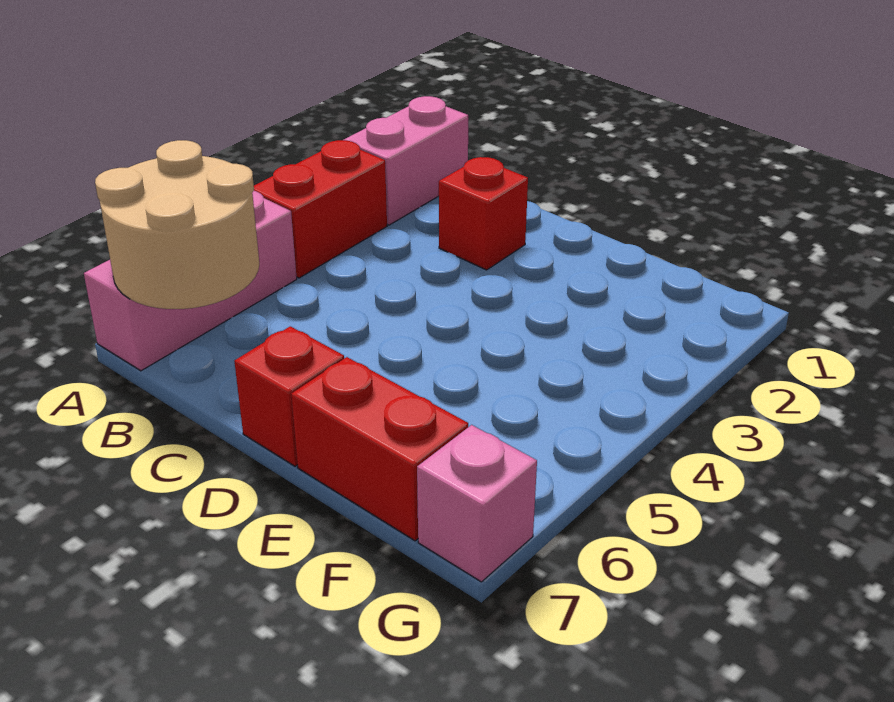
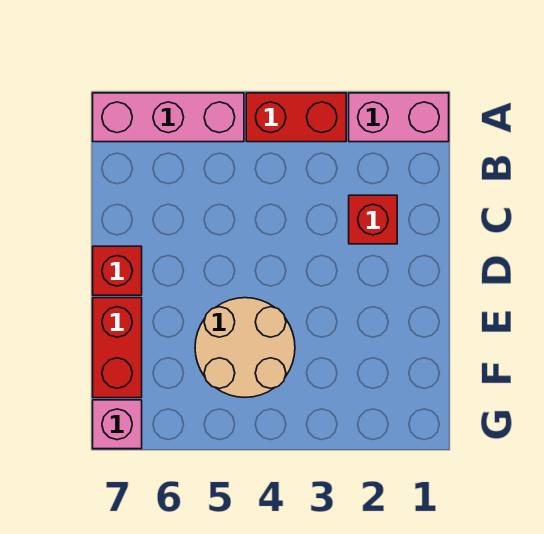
tan round brick A6:B7 level 2 -> tan round brick E4:F5 level 1

